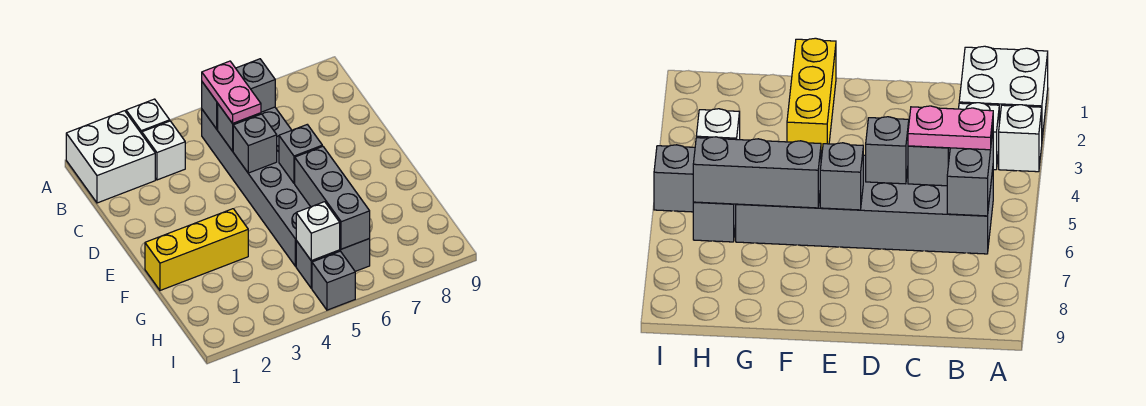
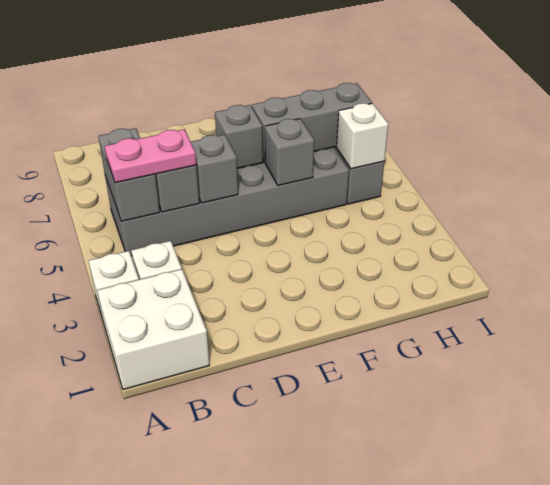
yellow brick F1:F3 level 1 -> none
grey brick I5 level 1 -> grey brick F5 level 2

